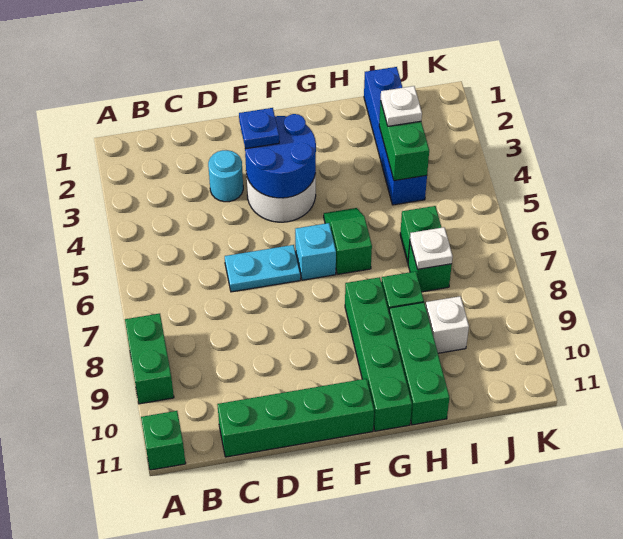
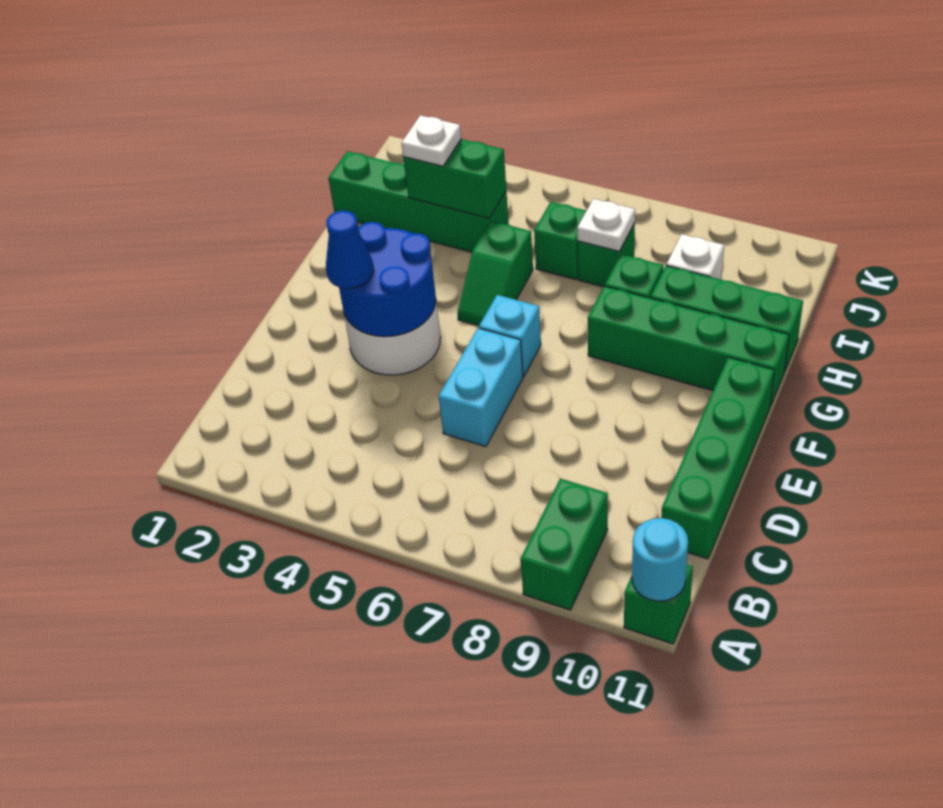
green brick A8:A9 level 1 -> green brick A9:B9 level 1
cyan round brick D3 level 1 -> cyan round brick A11 level 2
cyan plate D6:E6 level 1 -> cyan brick D6:E6 level 1
blue plate E3 level 3 -> blue cone E3 level 3
green slope G5:G6 level 1 top 6 -> green slope G5:H5 level 1 top H
blue brick I1:I4 level 1 -> green brick I1:I4 level 1

